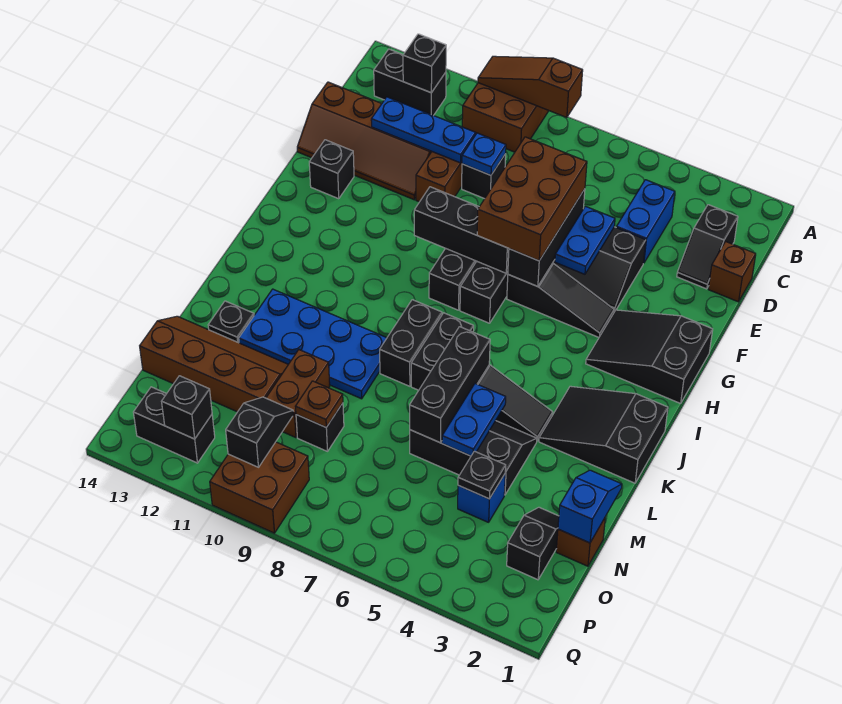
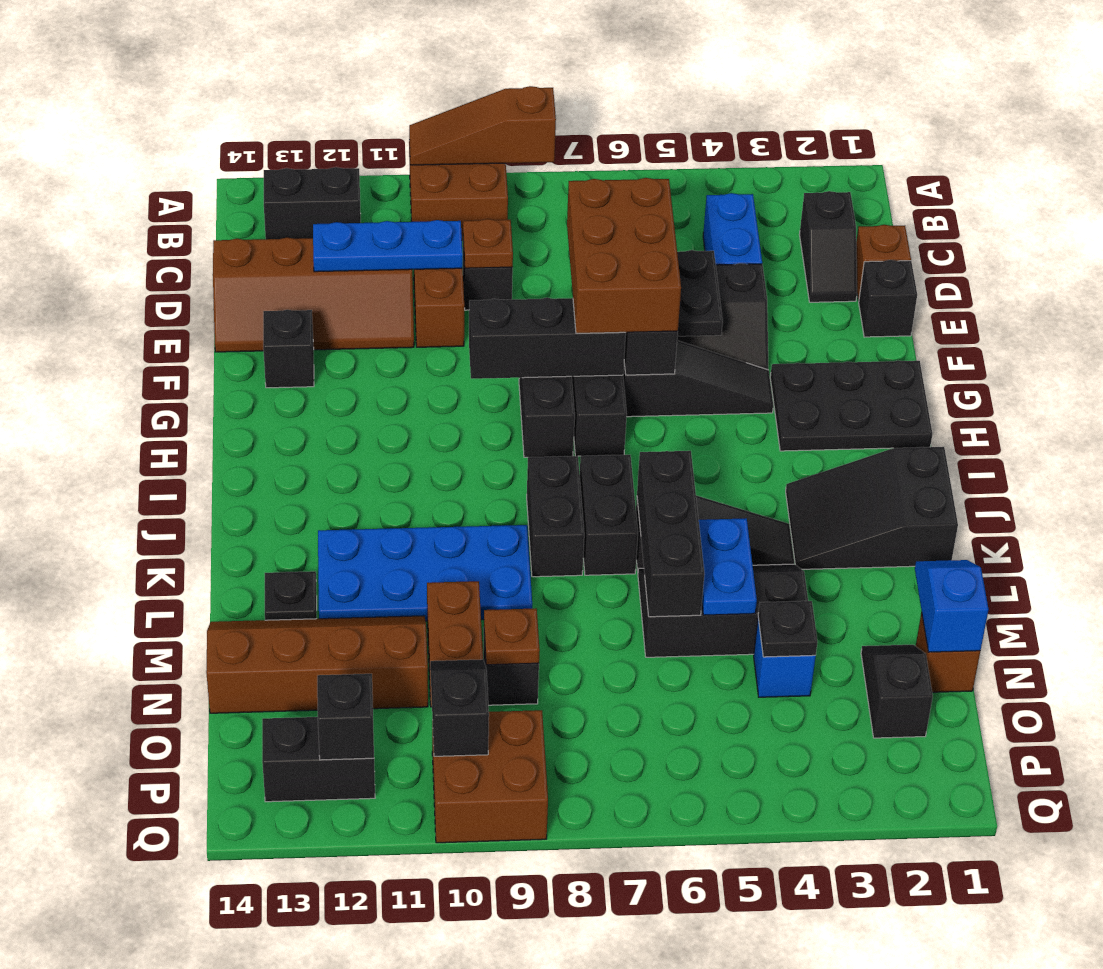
black brick B12 level 2 -> black brick E1 level 1
blue plate D9 level 2 -> brown plate D9 level 2
blue plate E5:F5 level 2 -> black plate E5:F5 level 2
black slope G1:H3 level 1 top 1 -> black plate G1:H3 level 1

